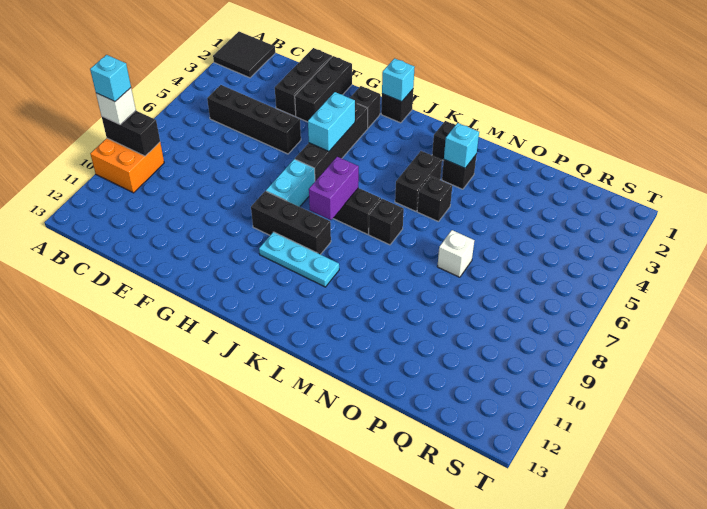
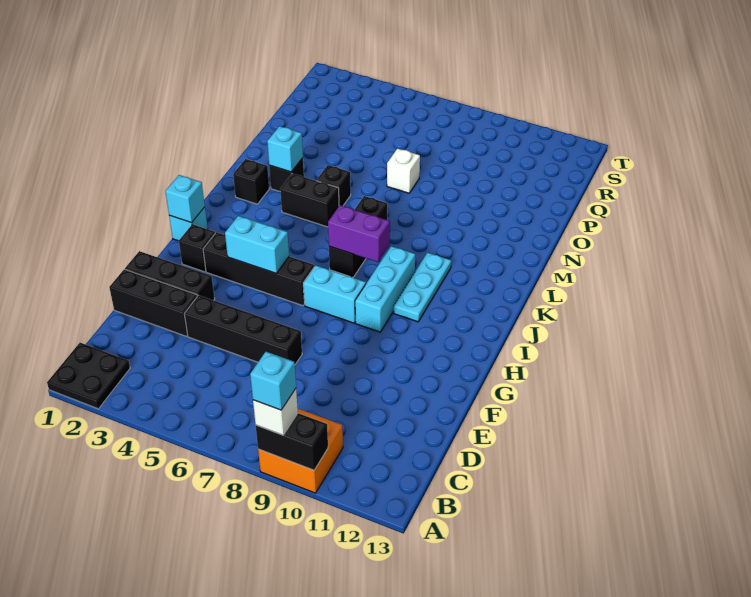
black tile A1:B2 level 1 -> black plate A1:B2 level 1
black brick A9:B9 level 2 -> black brick A9:A10 level 2
black brick C5:F5 level 1 -> black brick E4:E7 level 1
black brick H9:J9 level 1 -> cyan brick H9:J9 level 1
black brick I1 level 1 -> cyan brick I1 level 1

